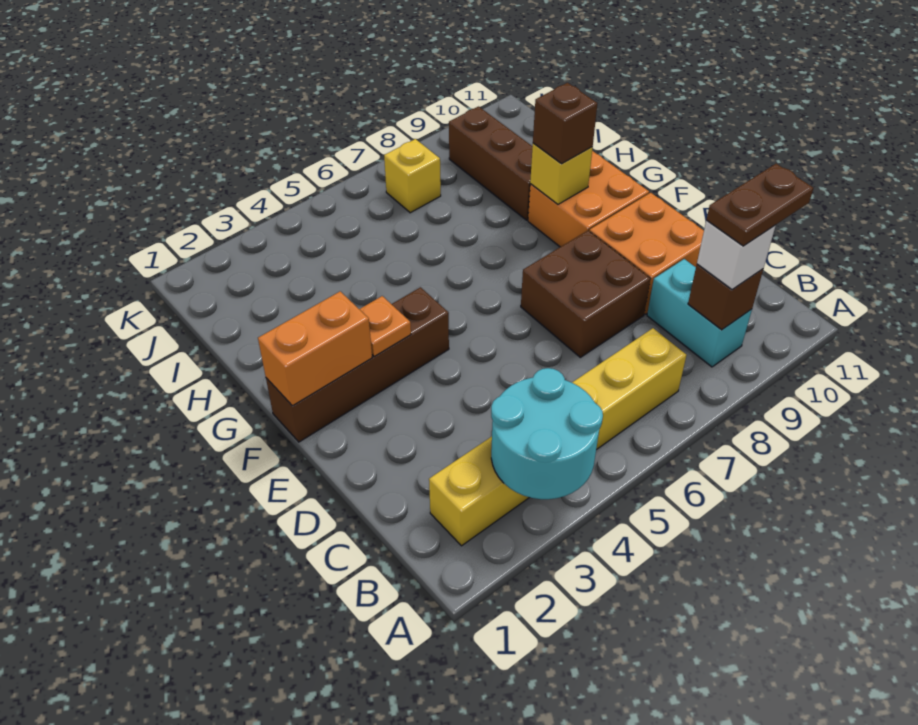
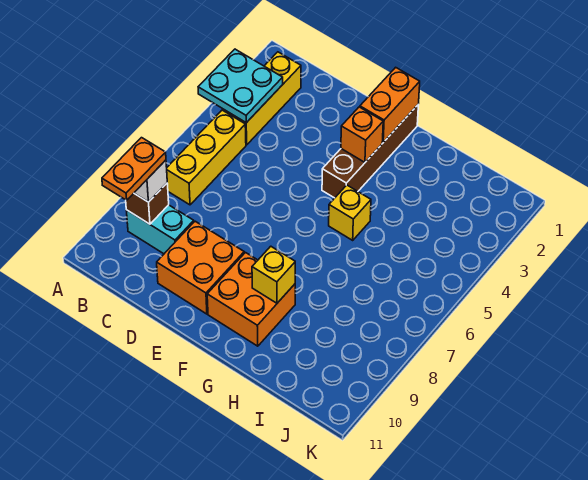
cyan round brick A3:B4 level 2 -> cyan plate A3:B4 level 2
brown plate B9:B10 level 4 -> orange plate B9:B10 level 4
brown brick D7:E8 level 1 -> none
orange plate F3 level 2 -> orange brick F3 level 2
brown brick G9 level 3 -> none
brown brick H9:J9 level 1 -> none
yellow brick J7 level 1 -> yellow brick G5 level 1

